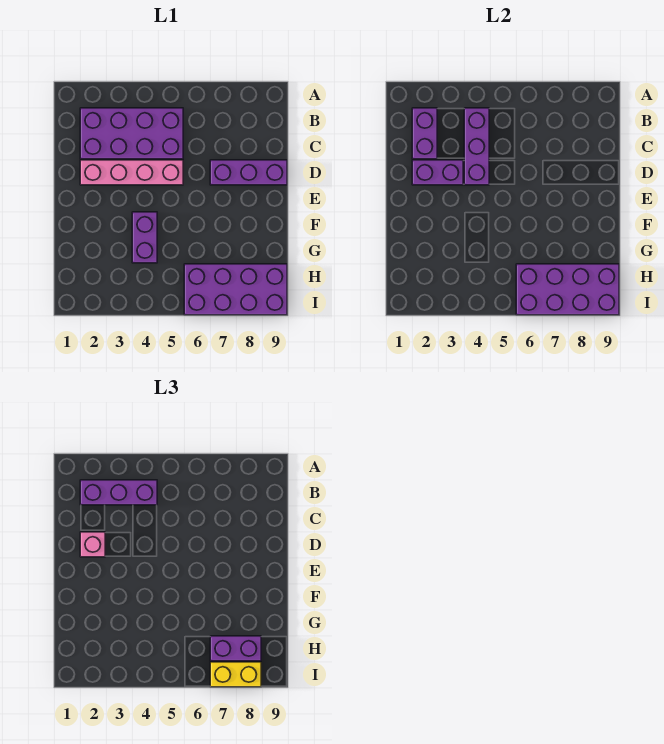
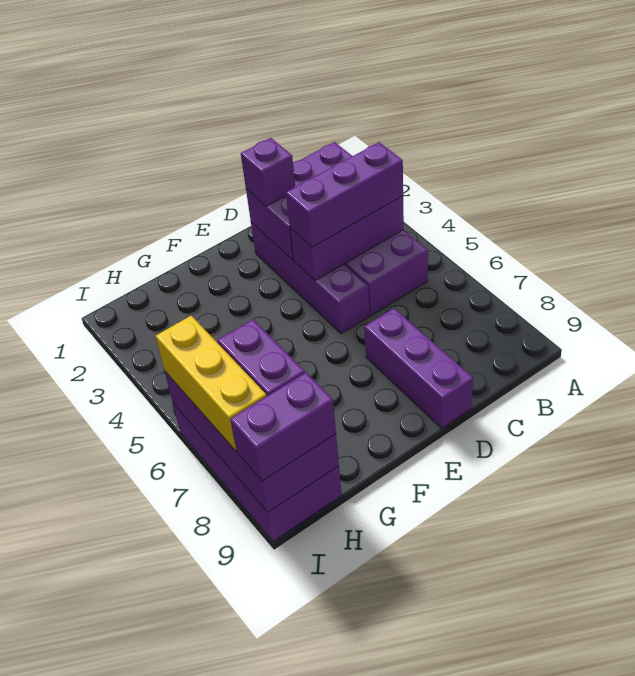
purple brick B2:B4 level 3 -> purple brick B4:D4 level 3
pink brick D2:D5 level 1 -> purple brick D2:D5 level 1
pink brick D2 level 3 -> purple brick D2 level 3
purple brick F4:G4 level 1 -> purple brick H9:I9 level 3
yellow brick I7:I8 level 3 -> yellow brick I6:I8 level 3

